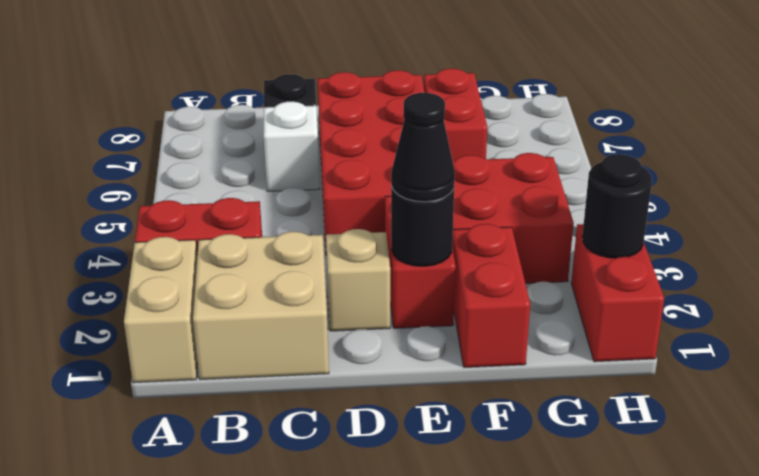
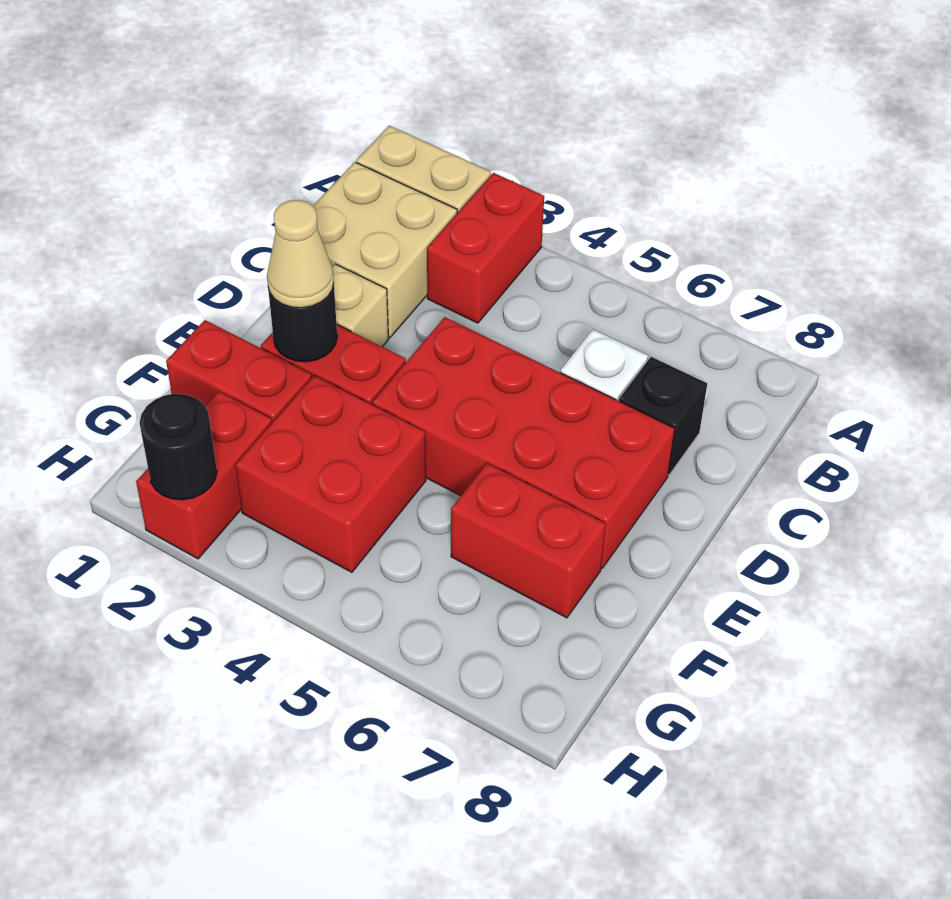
black cone E2 level 3 -> tan cone E2 level 3
red brick H1:H2 level 1 -> red brick G2:H2 level 1

